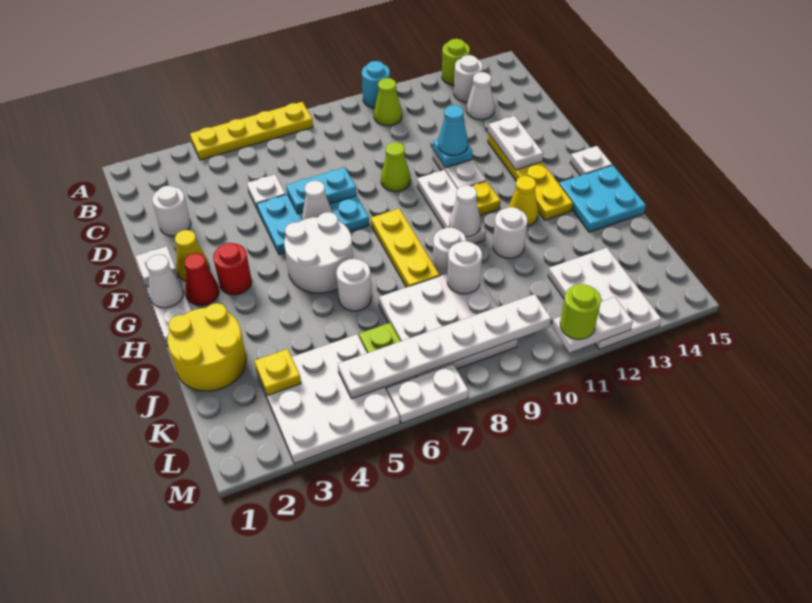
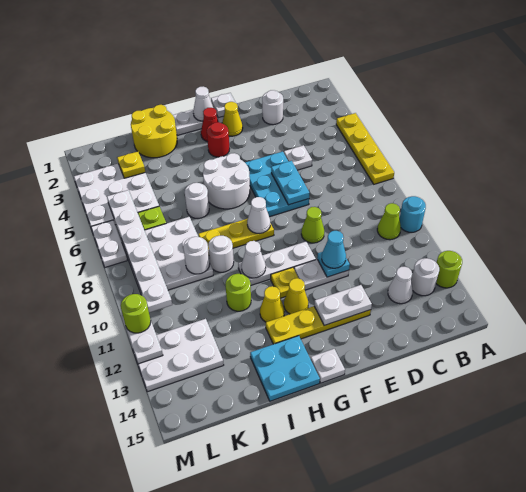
white cone F6 level 2 -> white cone G8 level 2
none -> yellow cone G12 level 1
white round brick I11 level 1 -> lime round brick I11 level 1

